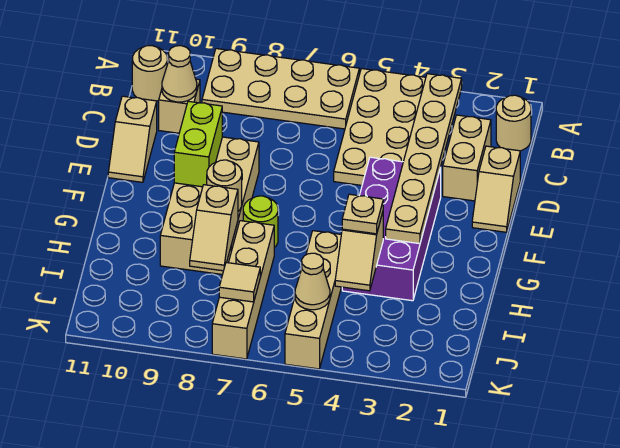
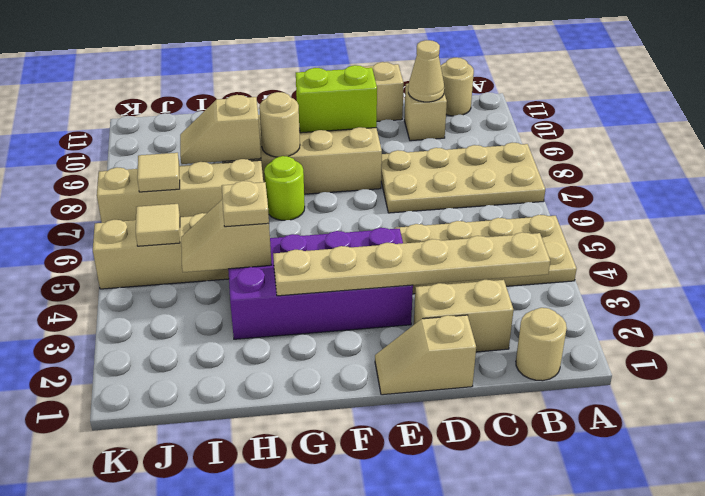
tan plate A6:B9 level 1 -> tan plate A7:D8 level 1
tan cone J5 level 2 -> tan tile J5 level 2

